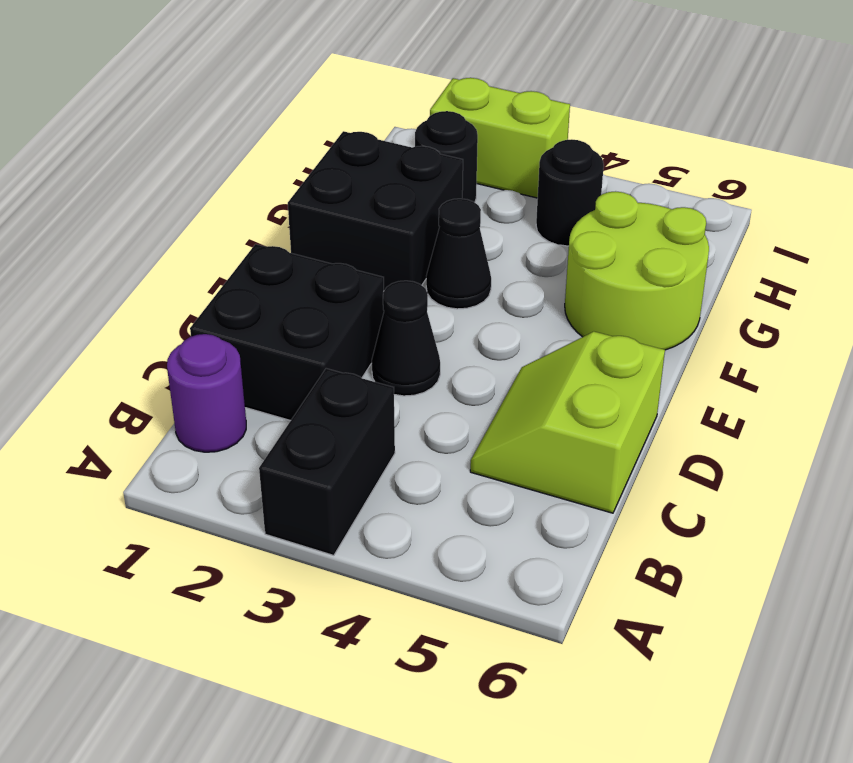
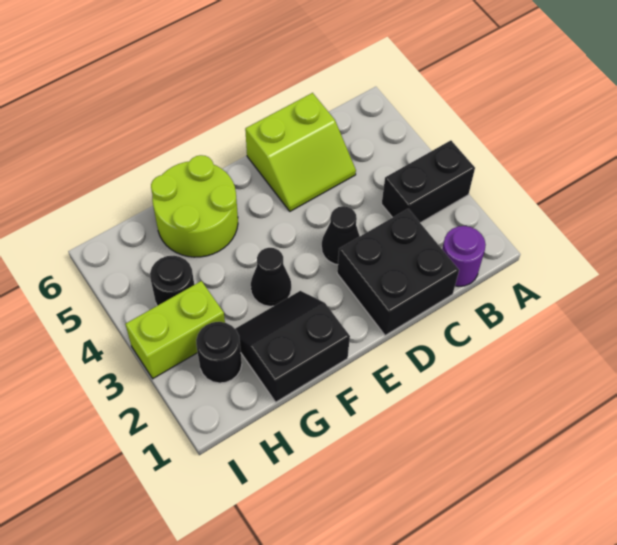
black brick F1:G2 level 1 -> black slope F1:G2 level 1 top 1
lime brick I2:I3 level 1 -> lime brick H3:I3 level 1

